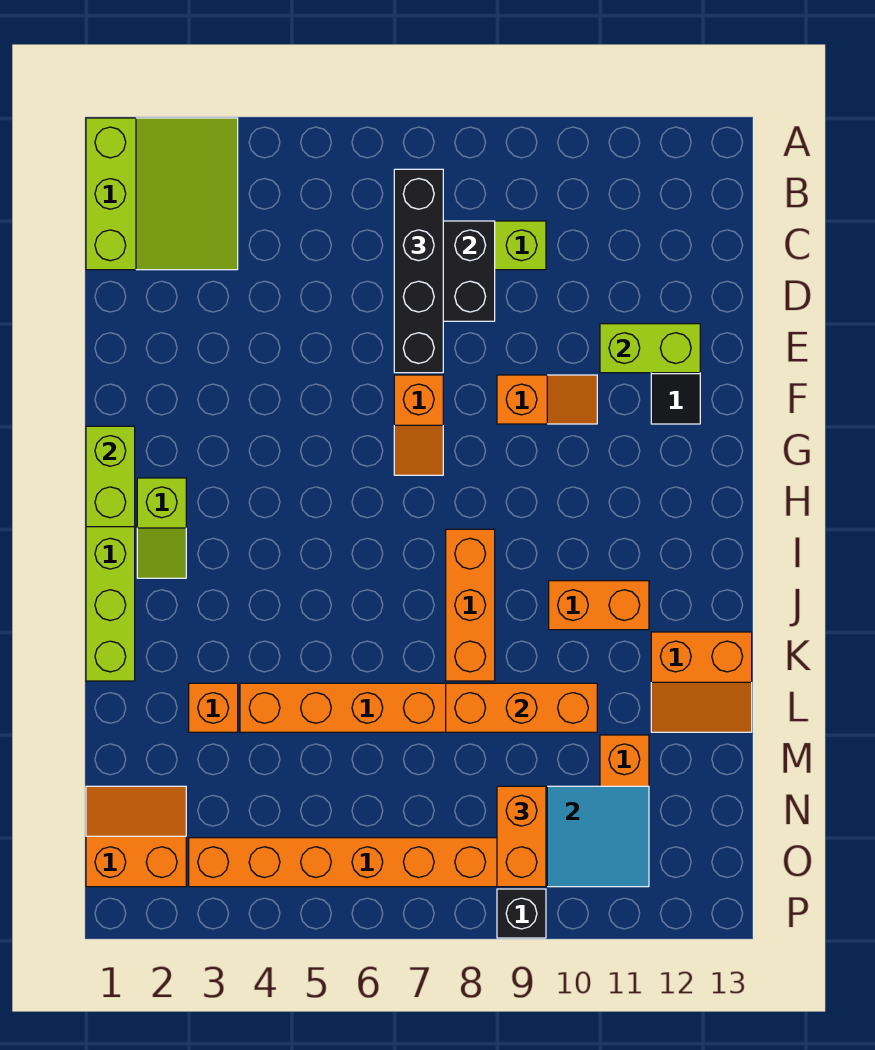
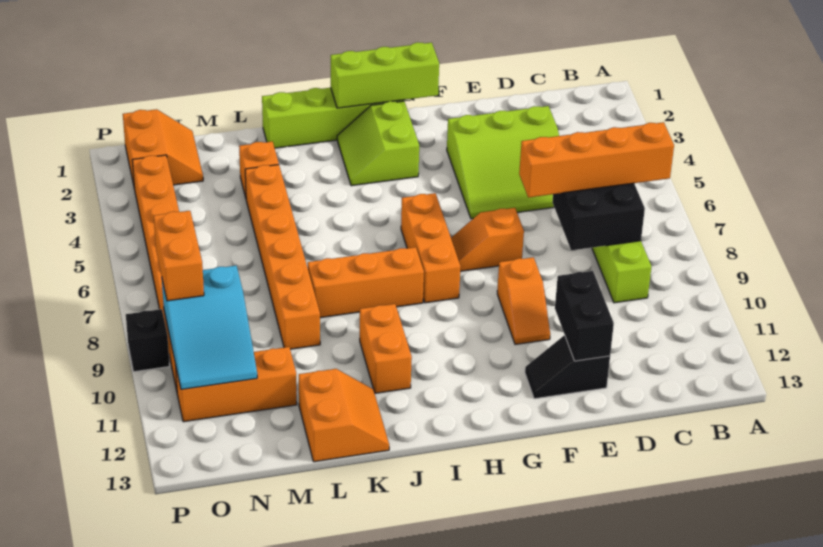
lime slope A1:C3 level 1 top 1 -> lime slope D3:F5 level 1 top 3
black brick B7:E7 level 3 -> orange brick B7:E7 level 3
lime brick E11:E12 level 2 -> black brick E11:E12 level 2
lime brick G1:H1 level 2 -> lime brick G1:I1 level 2
lime slope H2:I2 level 1 top H -> lime slope H2:I3 level 1 top H
orange slope K12:L13 level 1 top K -> orange slope K12:L13 level 1 top L
orange brick L8:L10 level 2 -> orange brick H6:H8 level 1
orange brick N9:O9 level 3 -> orange brick O8:O9 level 3

